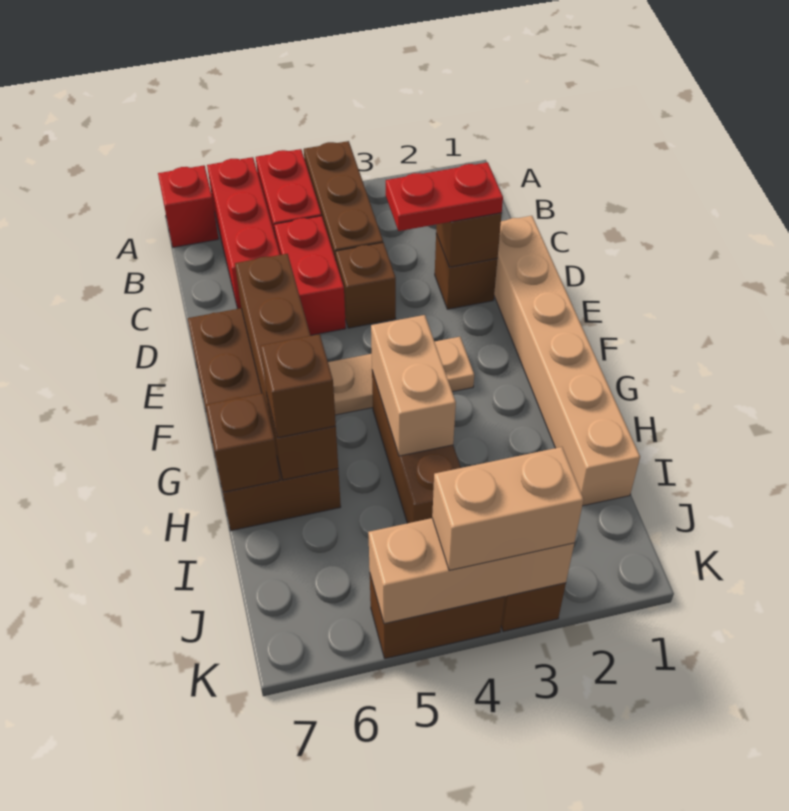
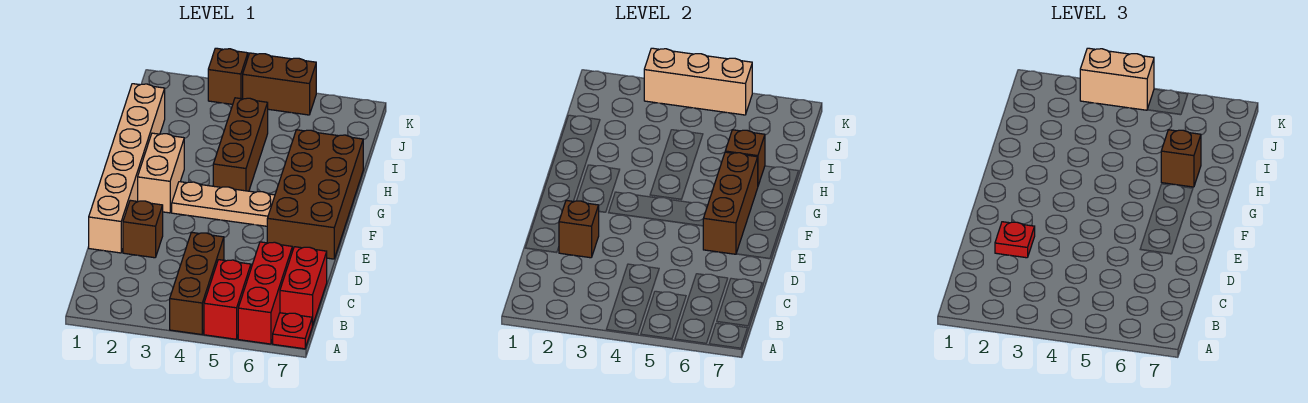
red brick A7 level 1 -> red plate A7 level 1
red brick C5:D5 level 1 -> red brick B7:C7 level 1
red plate D2:D3 level 3 -> red plate D2 level 3
brown brick D4 level 1 -> none
tan brick G4:H4 level 2 -> tan brick F2:G2 level 1
brown brick H7 level 2 -> none

